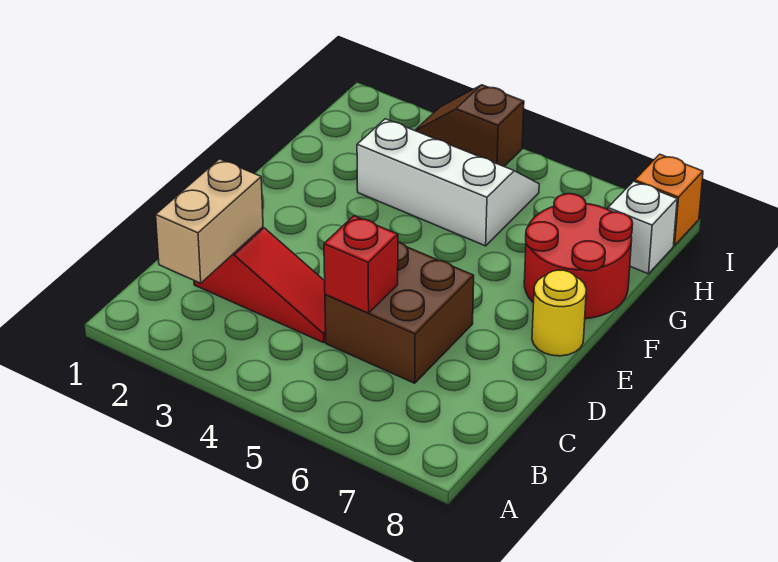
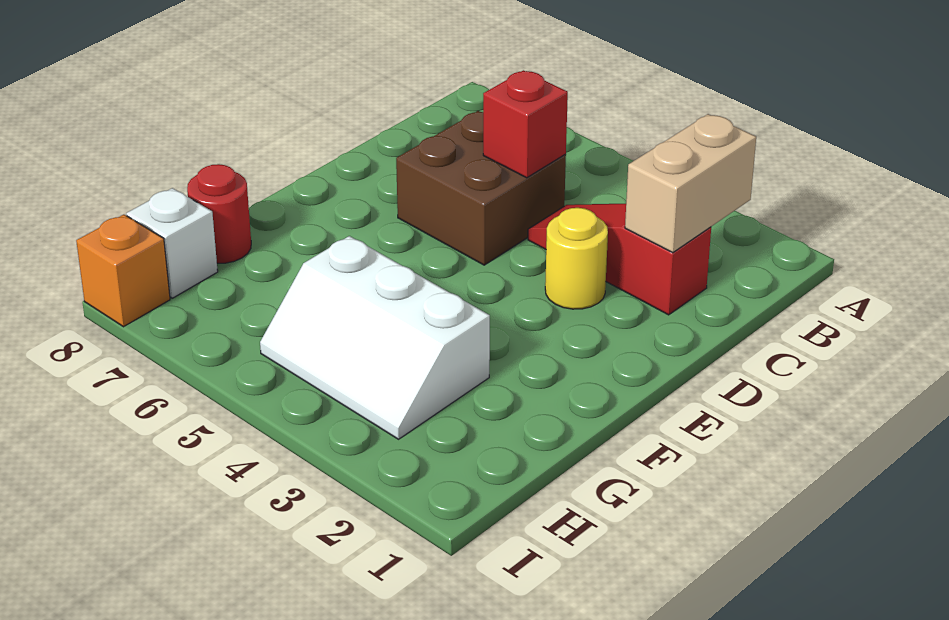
yellow round brick E8 level 1 -> yellow round brick D3 level 1
red round brick F7:G8 level 1 -> red round brick G8 level 1
brown slope I3:I4 level 1 top 4 -> none

